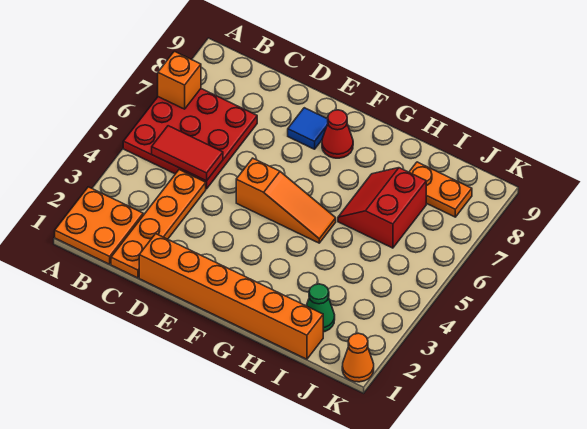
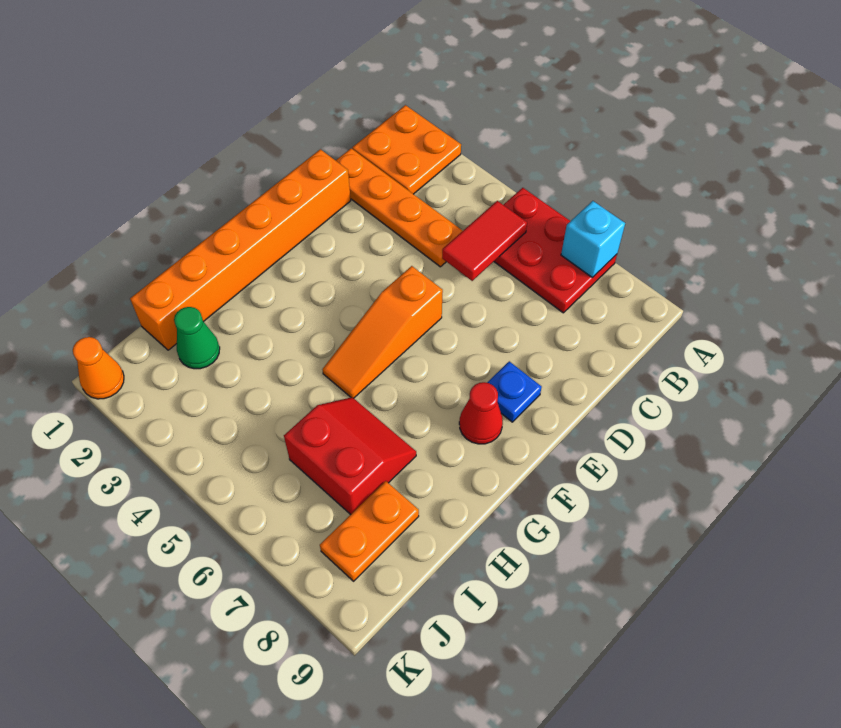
red plate A5:C7 level 1 -> red plate A5:B7 level 1
orange brick A7 level 2 -> cyan brick A7 level 2
blue tile E8 level 1 -> blue plate E8 level 1

